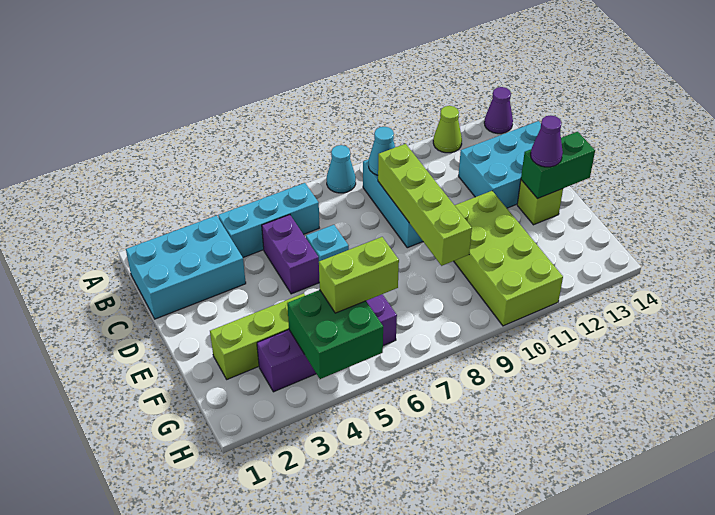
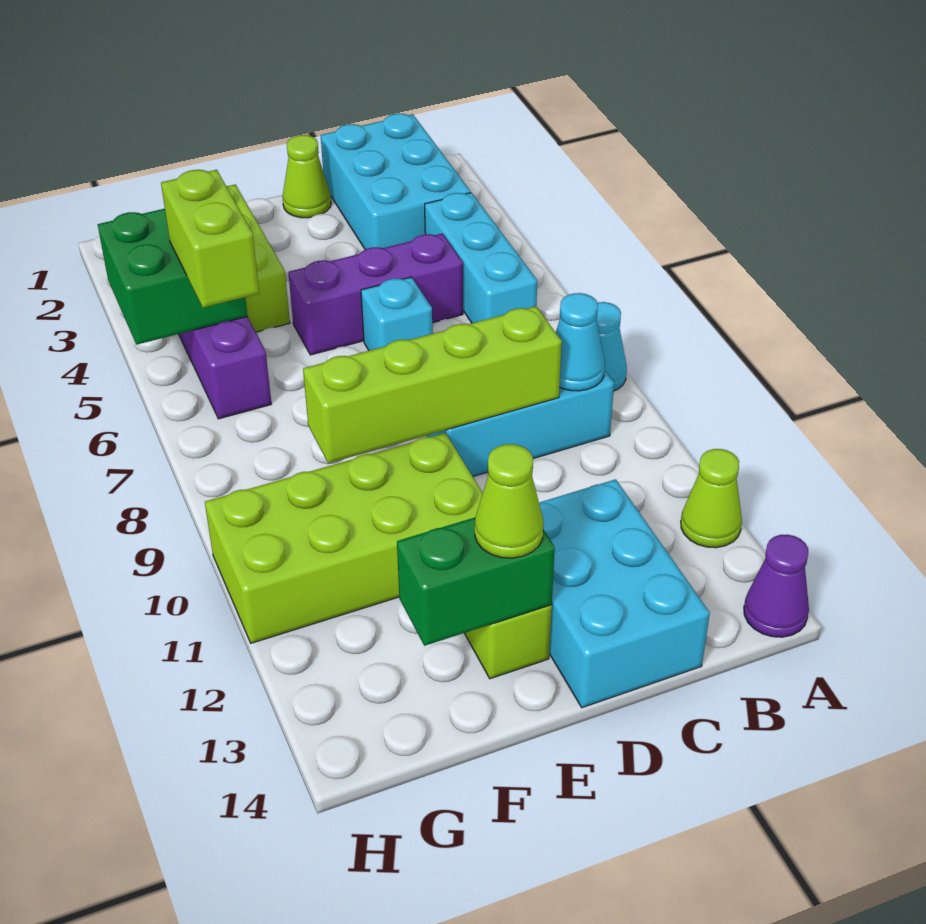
purple brick C5:D5 level 1 -> purple brick C5:E5 level 1
none -> lime cone D1 level 1
green brick E13:E14 level 2 -> green brick E13:F13 level 2
purple cone E13 level 3 -> lime cone E13 level 3

